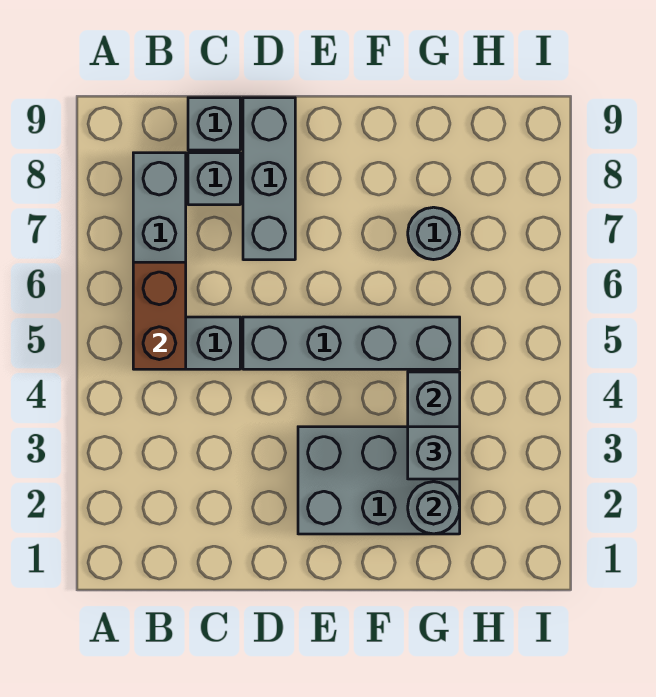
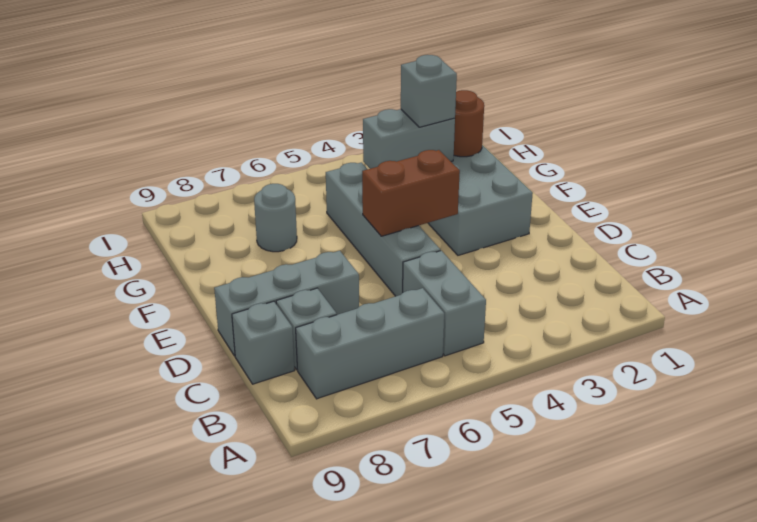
brown brick B5:B6 level 2 -> brown brick E4:E5 level 2
grey round brick G2 level 2 -> brown round brick G2 level 2

